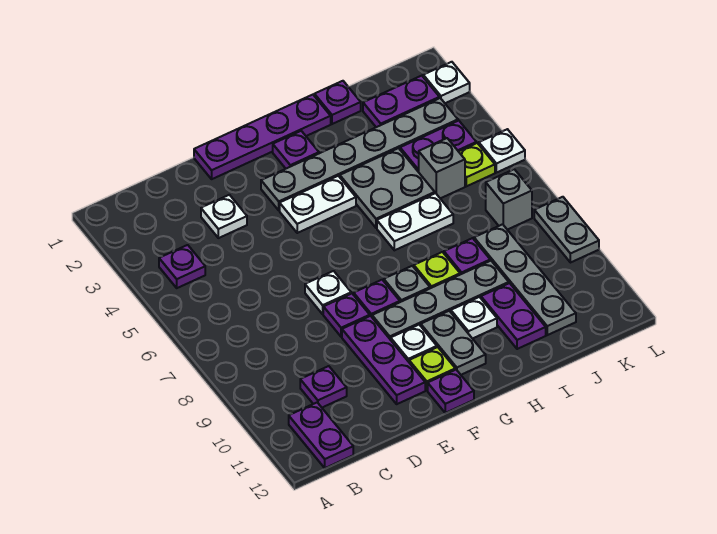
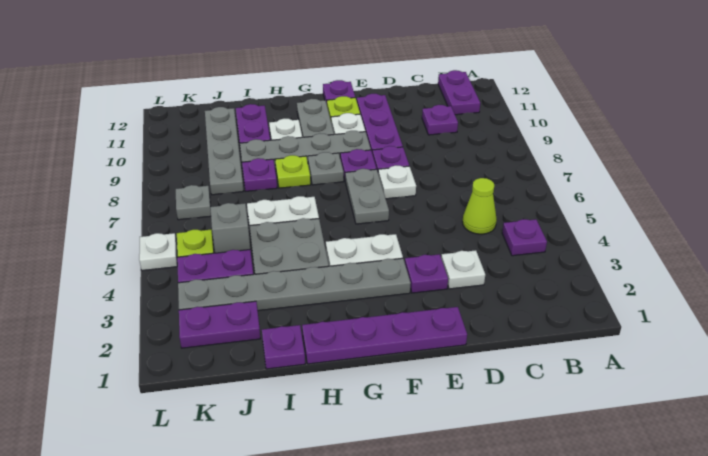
none -> lime cone C5 level 1
purple plate G2 level 1 -> purple plate E3 level 1
grey brick K7 level 1 -> grey plate K7 level 1
white plate L2 level 1 -> none
grey plate L8:L9 level 1 -> grey plate F6:F7 level 1

